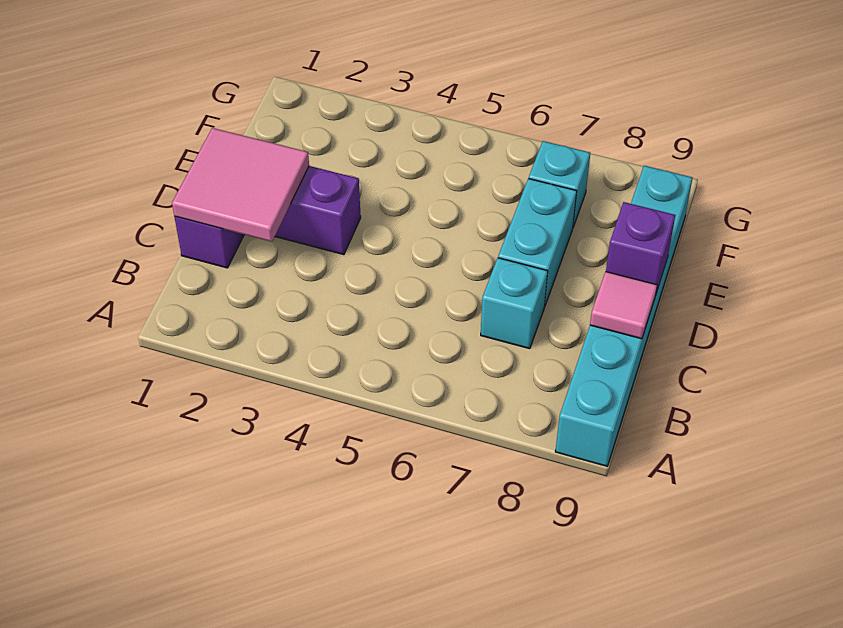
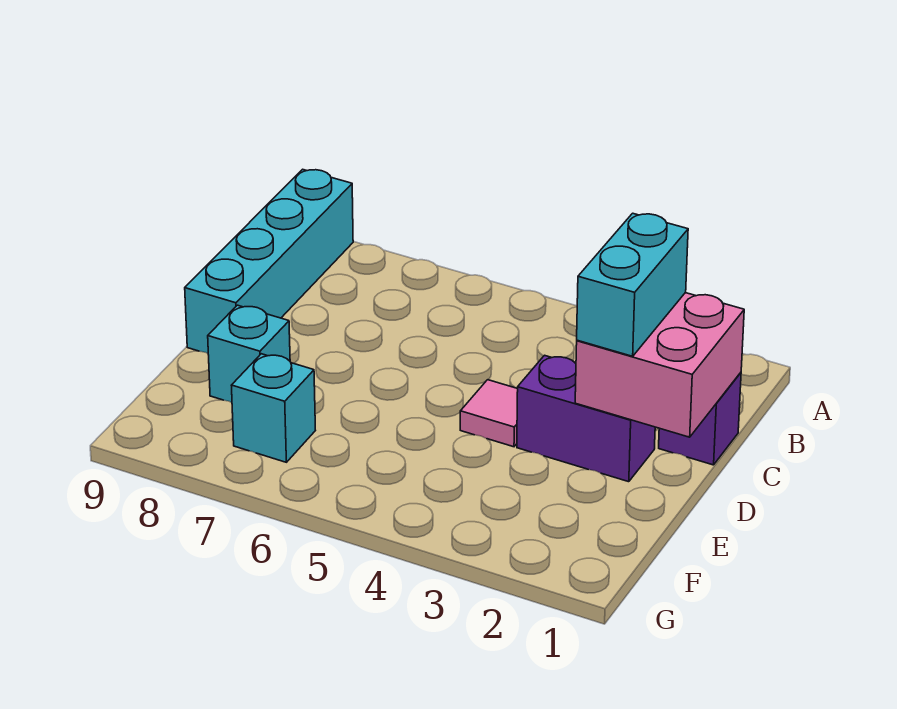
cyan brick A9:F9 level 1 -> cyan brick A9:D9 level 1
pink tile C1:D2 level 2 -> pink brick C1:D2 level 2
cyan brick C7 level 1 -> cyan brick E8 level 1
pink tile C9 level 2 -> pink tile D4 level 1
cyan brick D7:E7 level 1 -> cyan brick C2:D2 level 3
purple brick D9 level 2 -> none

